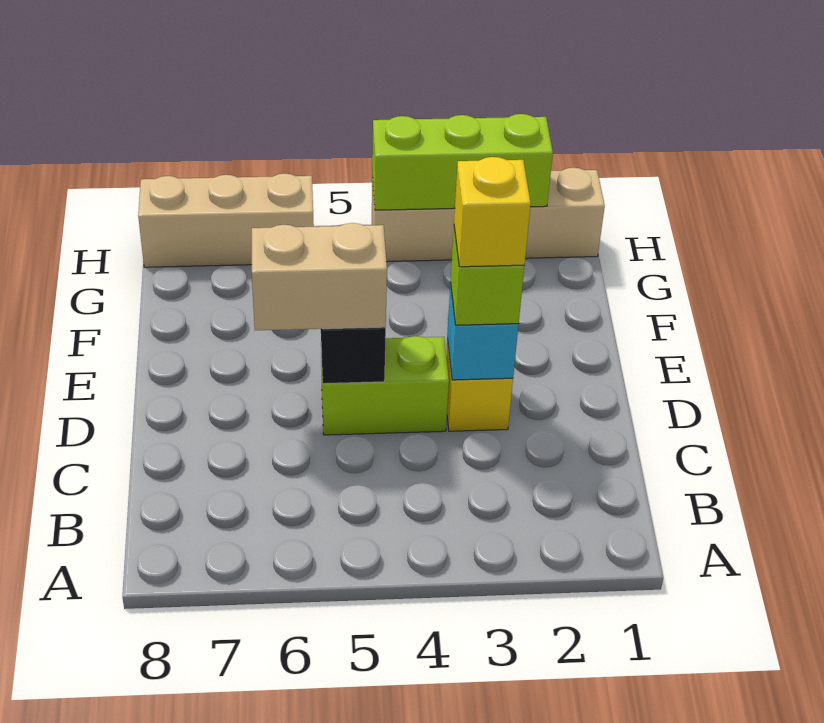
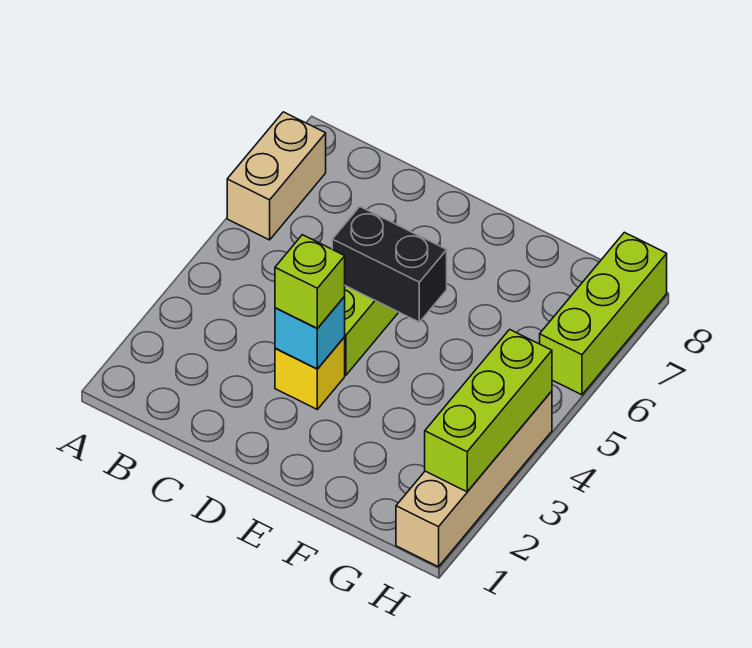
yellow brick D3 level 4 -> none
tan brick D5:D6 level 3 -> tan brick A6:A7 level 1
tan brick H6:H8 level 1 -> lime brick H6:H8 level 1

